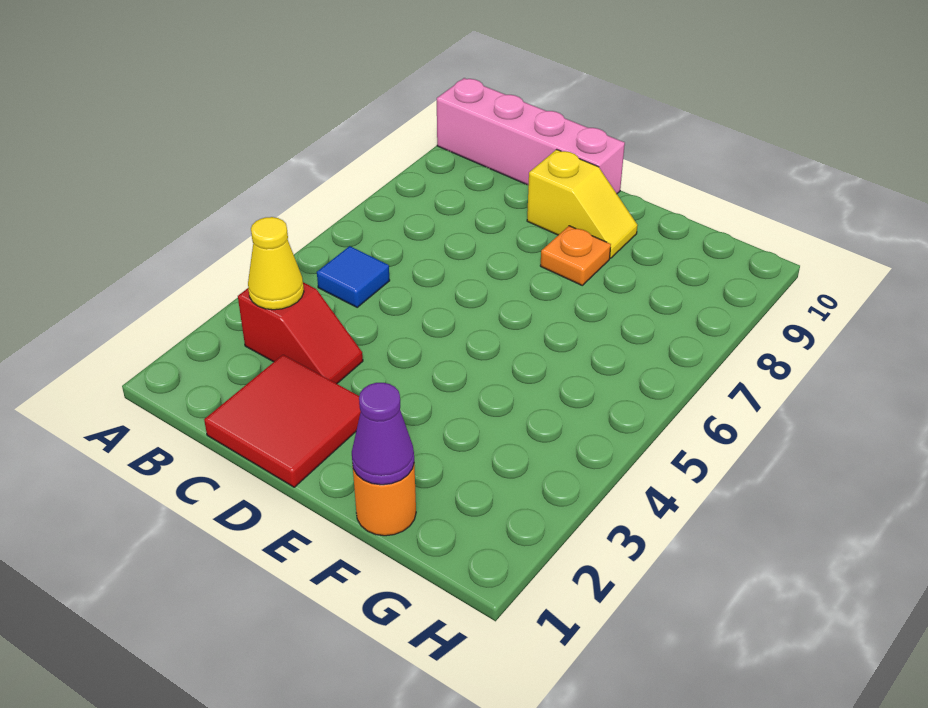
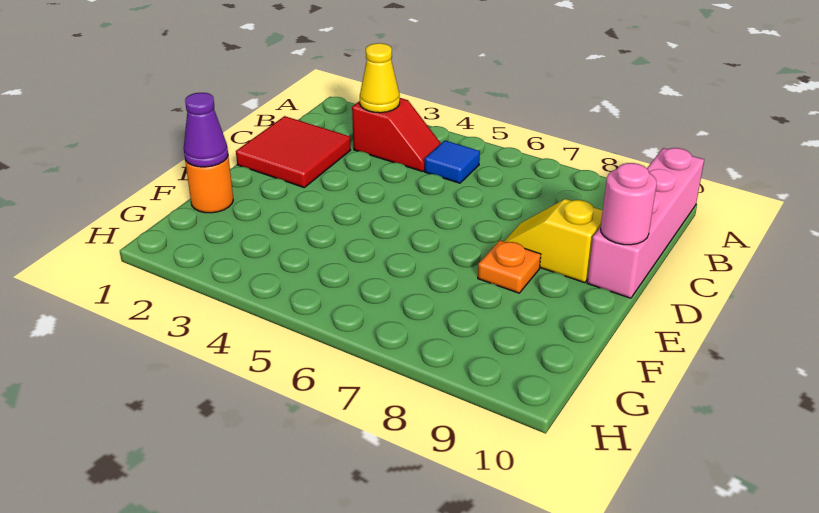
red slope B3:C3 level 1 top B -> red slope B3:B4 level 1 top 3
yellow slope D9:E9 level 1 top D -> yellow slope D8:D9 level 1 top 9
none -> pink round brick D10 level 2

